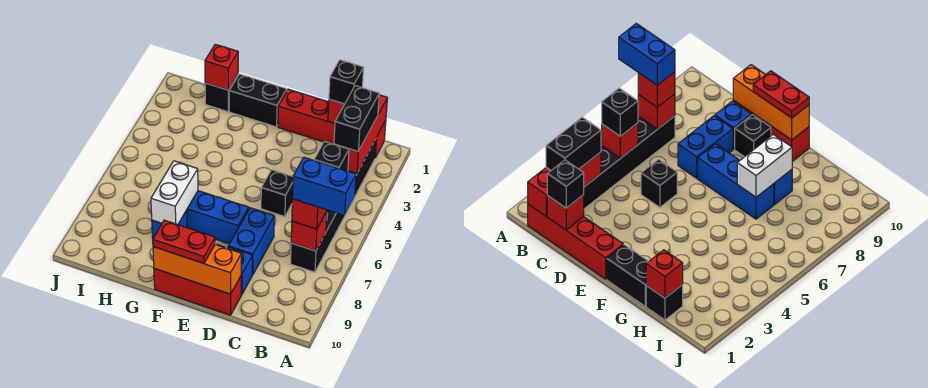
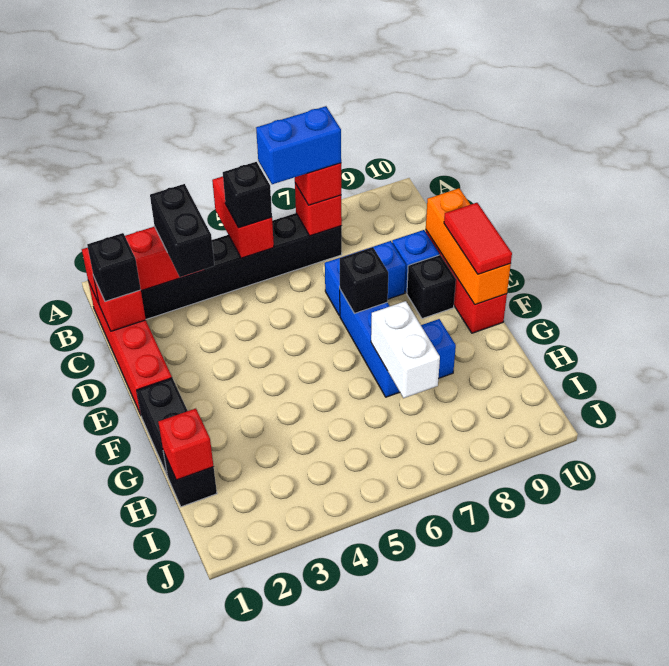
blue brick A7:B7 level 4 -> blue brick B6:B7 level 4
black brick B2:B3 level 3 -> black brick B3:C3 level 3
red brick B5 level 2 -> red brick A5:B5 level 2
black brick D5 level 1 -> black brick E7 level 2
red plate E10:F10 level 3 -> red tile E10:F10 level 3
white brick G7:G8 level 2 -> white brick G7:H7 level 2

